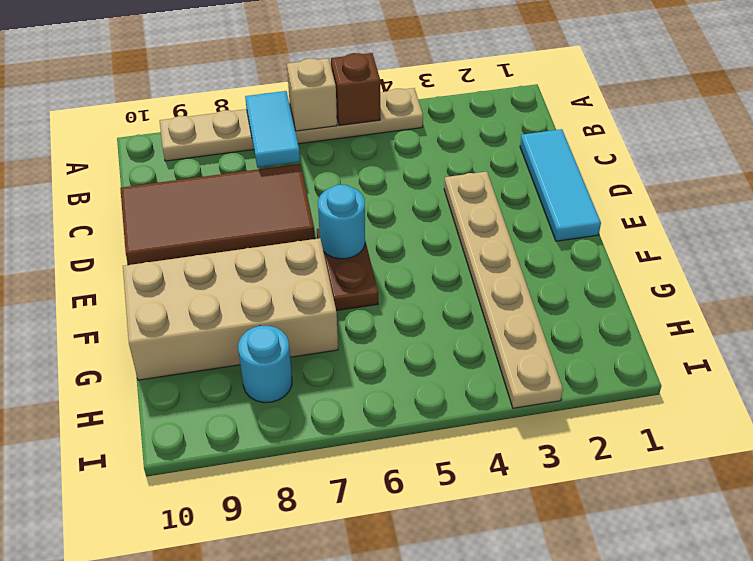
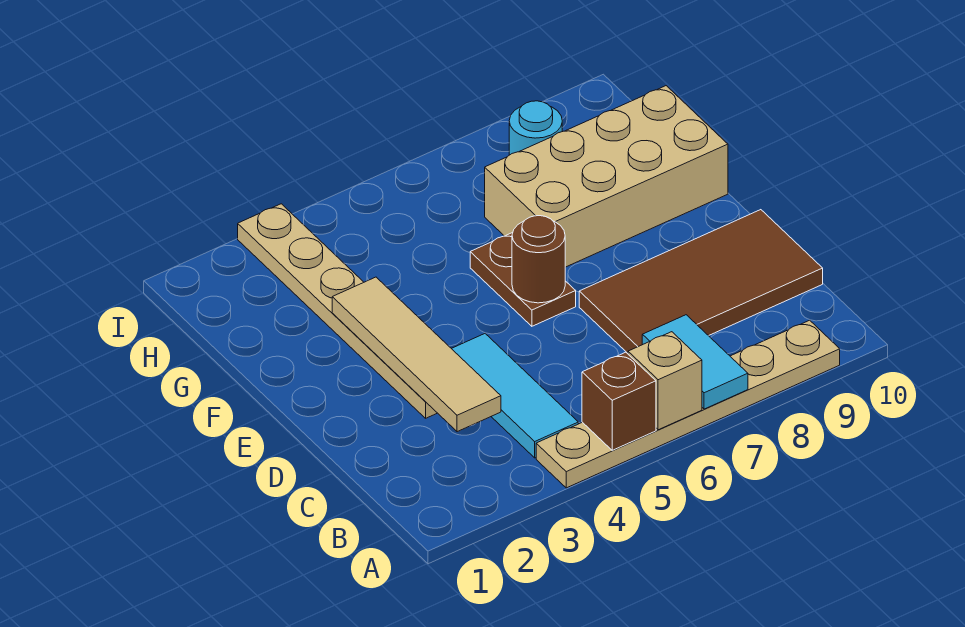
cyan tile C1:E1 level 1 -> cyan tile B4:D4 level 1
none -> tan tile C3:F3 level 2
cyan round brick E6 level 2 -> brown round brick E6 level 2

